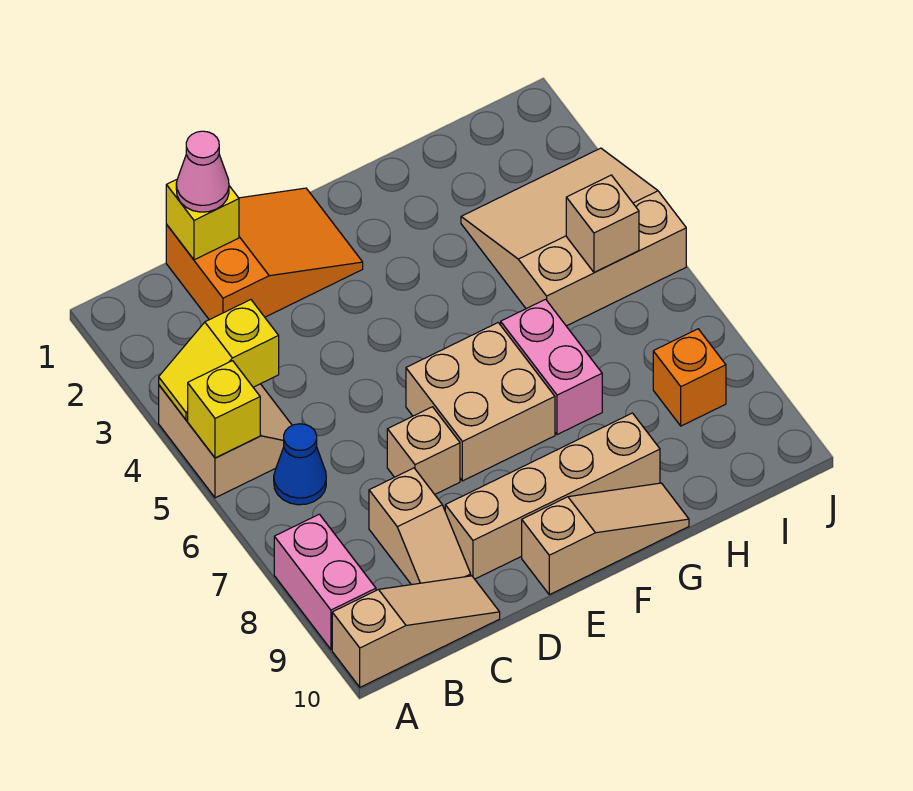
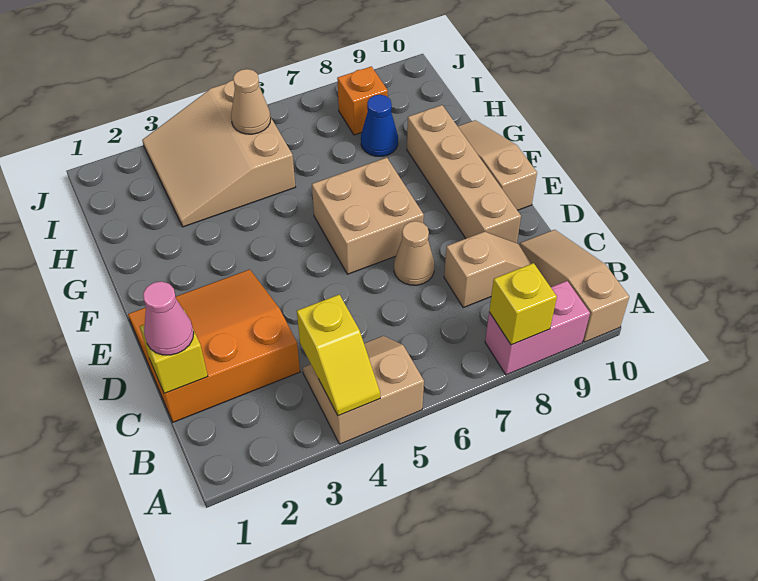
yellow brick A5 level 2 -> yellow brick A8 level 2
blue cone B6 level 1 -> blue cone H8 level 1
orange slope C1:E2 level 1 top C -> orange slope C1:E3 level 1 top C
tan brick D7 level 1 -> tan cone D7 level 1
pink brick G6:G7 level 1 -> none
tan brick I5 level 2 -> tan cone I5 level 2

